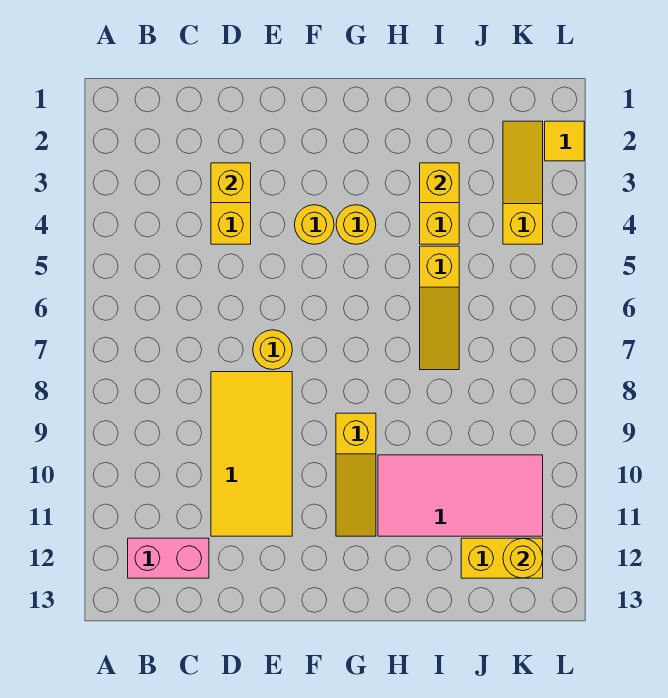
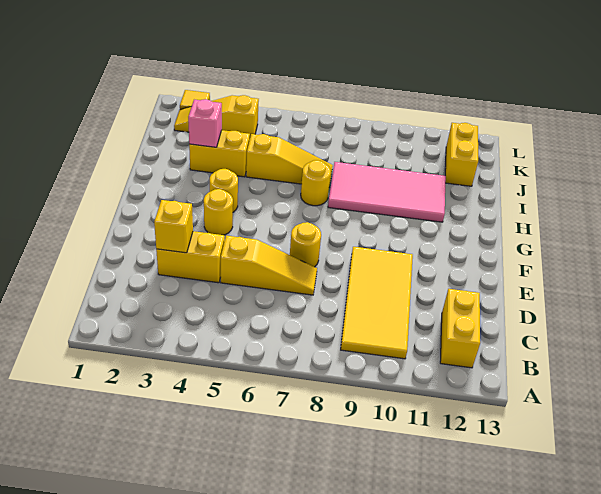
pink brick B12:C12 level 1 -> yellow brick B12:C12 level 1
yellow tile D8:E11 level 1 -> yellow tile B9:E10 level 1
yellow slope G9:G11 level 1 top 9 -> yellow slope D5:D7 level 1 top 5
pink tile H10:K11 level 1 -> pink tile H8:I11 level 1
yellow brick I3 level 2 -> pink brick I3 level 2
yellow round brick K12 level 2 -> yellow round brick H7 level 1

